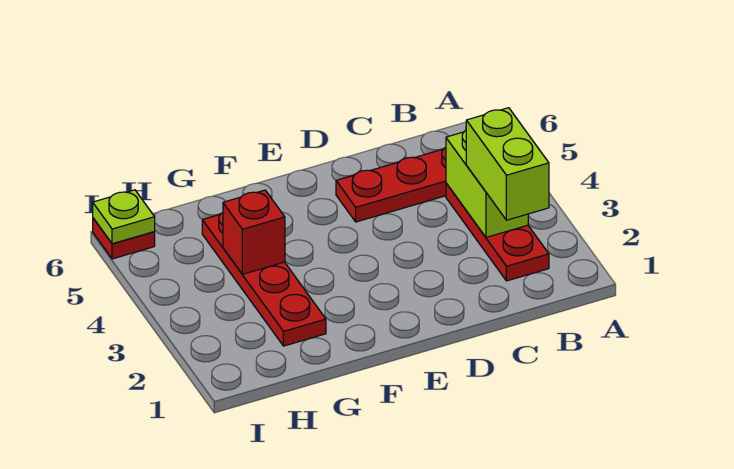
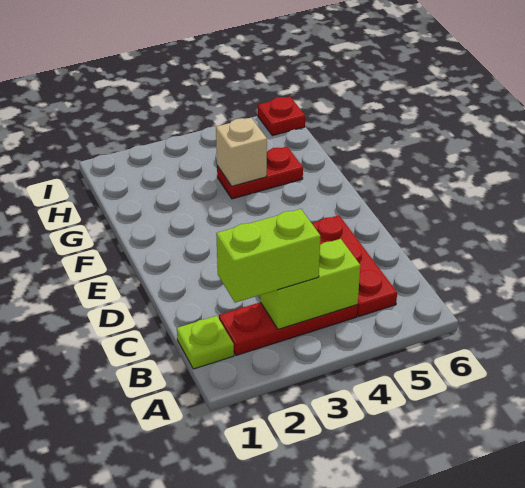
red plate G2:G5 level 1 -> red plate G4:G5 level 1
red brick G4 level 2 -> tan brick G4 level 2
lime plate I6 level 2 -> lime plate B1 level 1

